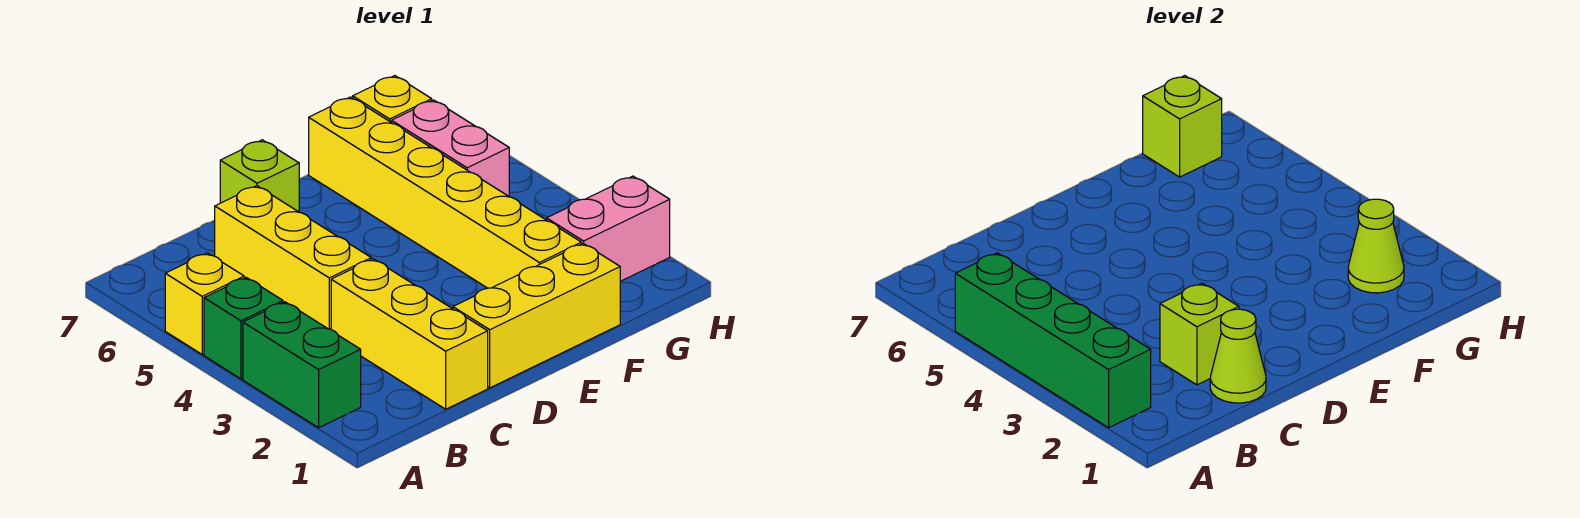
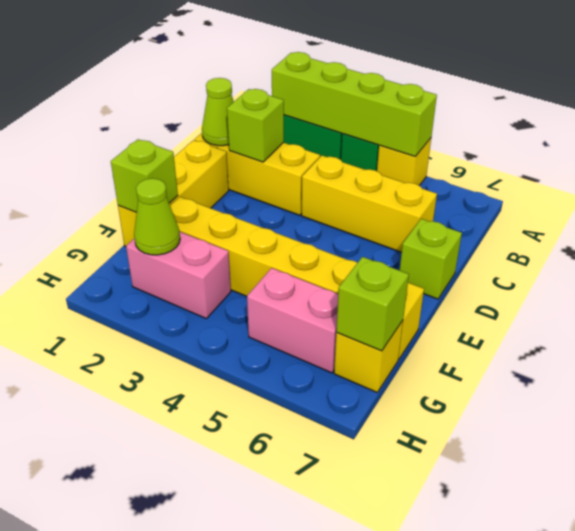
green brick A2:A5 level 2 -> lime brick A2:A5 level 2
none -> lime brick F1 level 2
pink brick G2:H2 level 1 -> pink brick G2:G3 level 1

